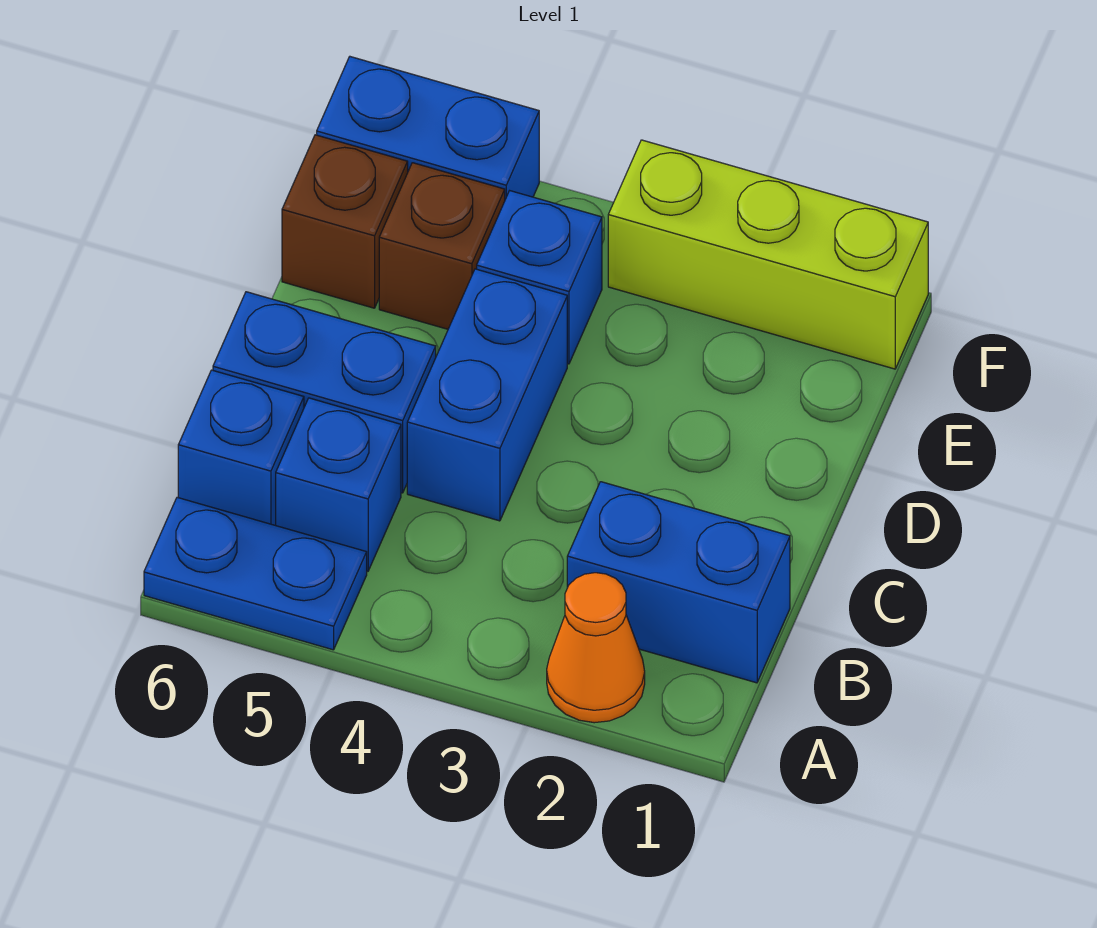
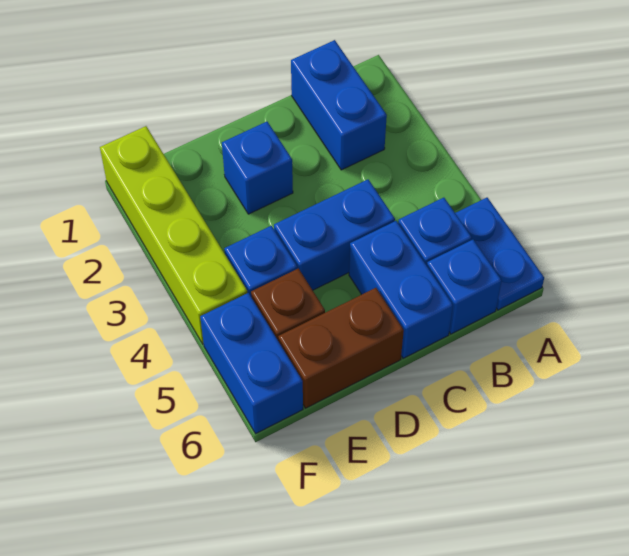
orange cone A2 level 1 -> none
none -> blue brick D2 level 1
brown brick E6 level 1 -> brown brick D6:E6 level 1
lime brick F1:F3 level 1 -> lime brick F1:F4 level 1

